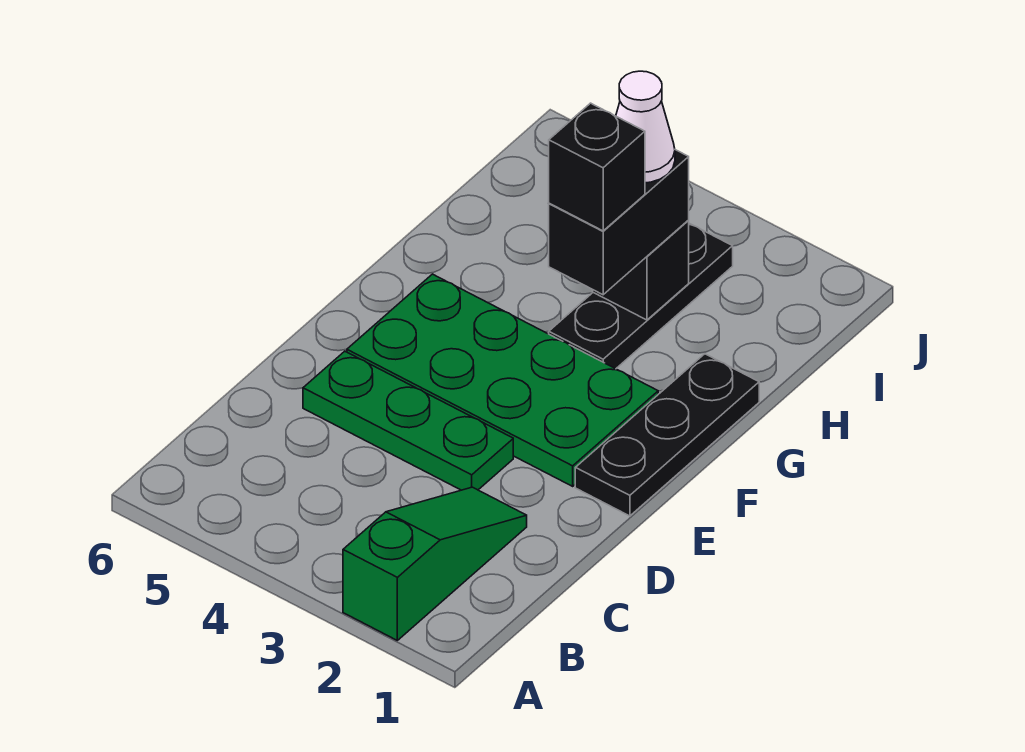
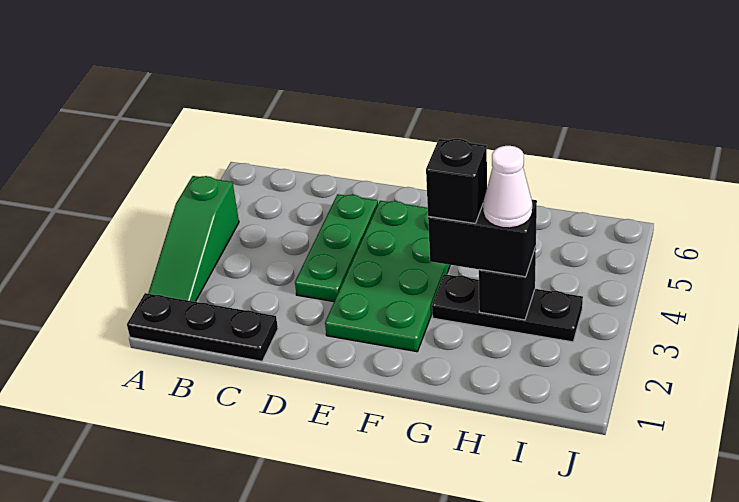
green slope A2:C2 level 1 top A -> green slope A2:A4 level 1 top 4
black plate E1:G1 level 1 -> black plate A1:C1 level 1

